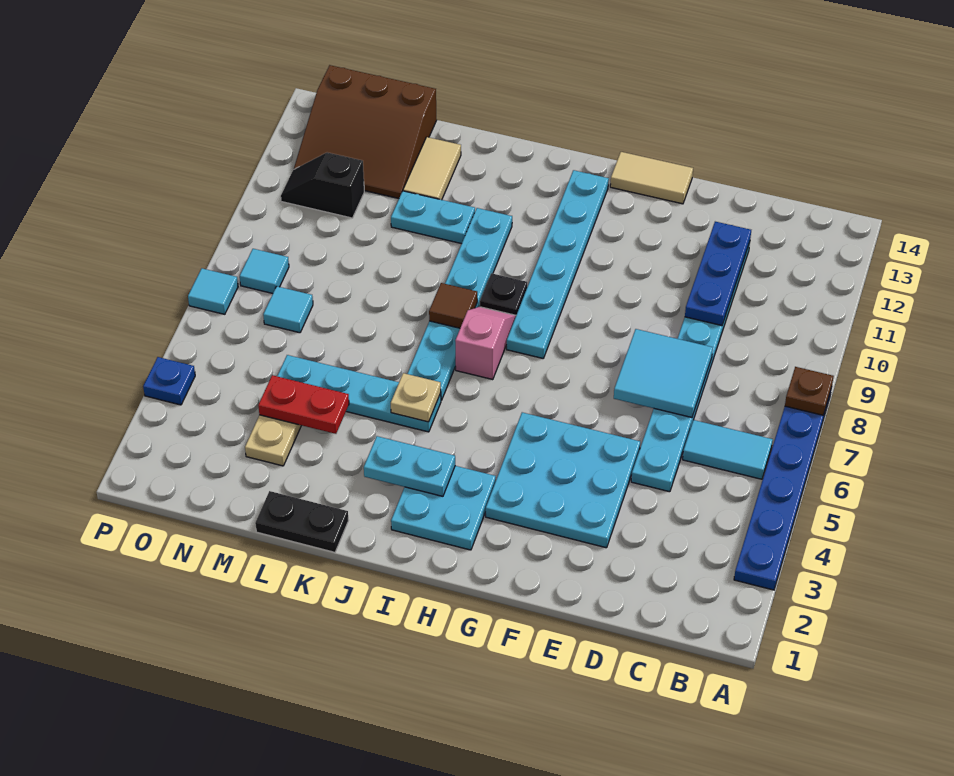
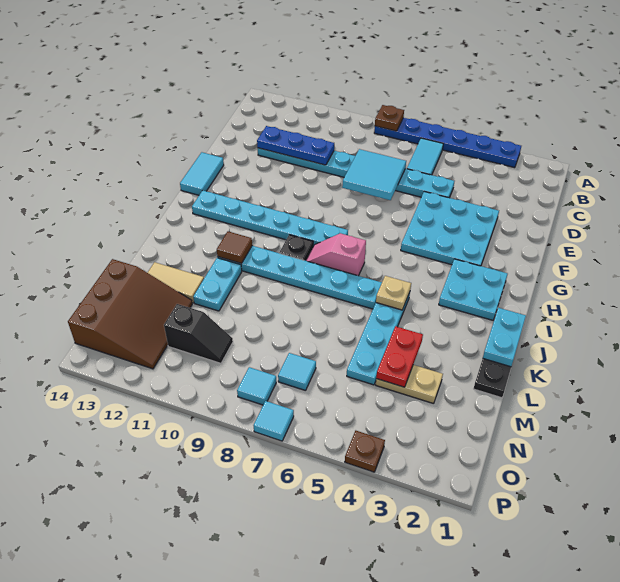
tan tile F14:G14 level 1 -> cyan tile F14:G14 level 1
cyan plate I3:J3 level 2 -> cyan plate J1:K1 level 2
brown tile J8 level 2 -> brown tile J11 level 2
black slope N11:O11 level 1 top N -> black slope N10:N11 level 1 top 11
blue plate P4 level 1 -> brown plate P4 level 1

